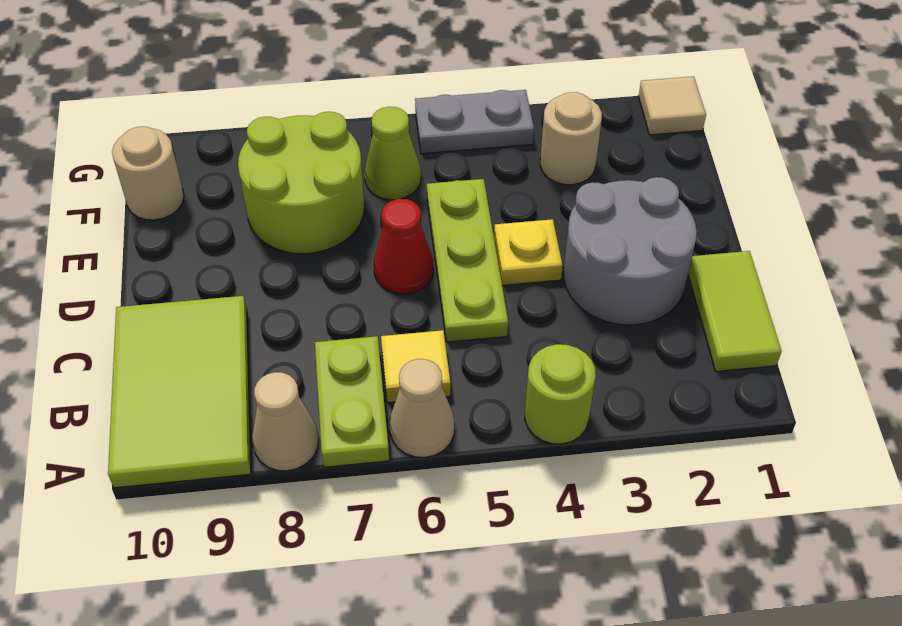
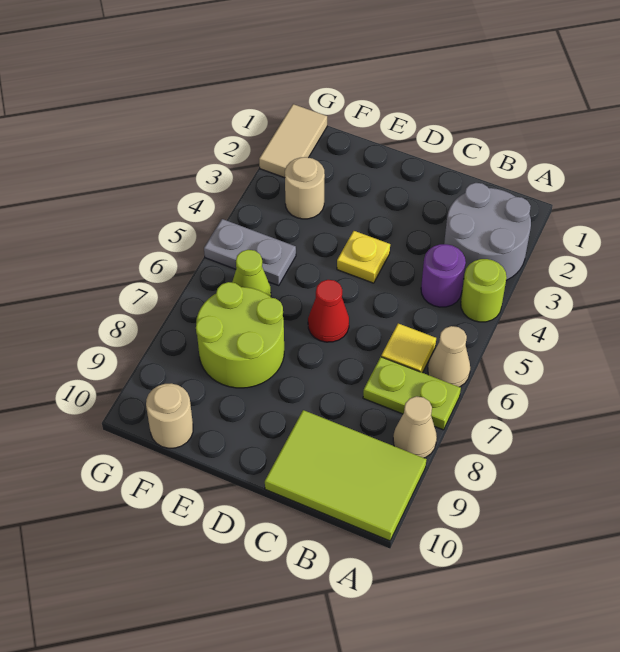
lime tile B1:C1 level 1 -> none
none -> purple round brick B4 level 1
grey round brick C2:D3 level 1 -> grey round brick A2:B3 level 1
lime plate C5:E5 level 1 -> none
tan tile G1 level 1 -> tan tile G1:G2 level 1
grey plate G4:G5 level 1 -> grey plate F5:G5 level 1

